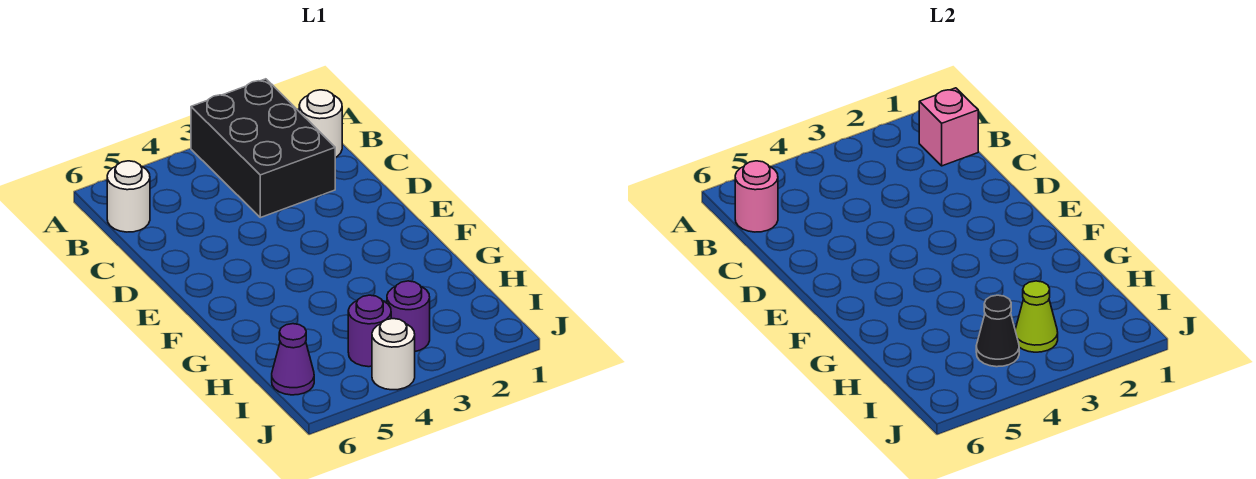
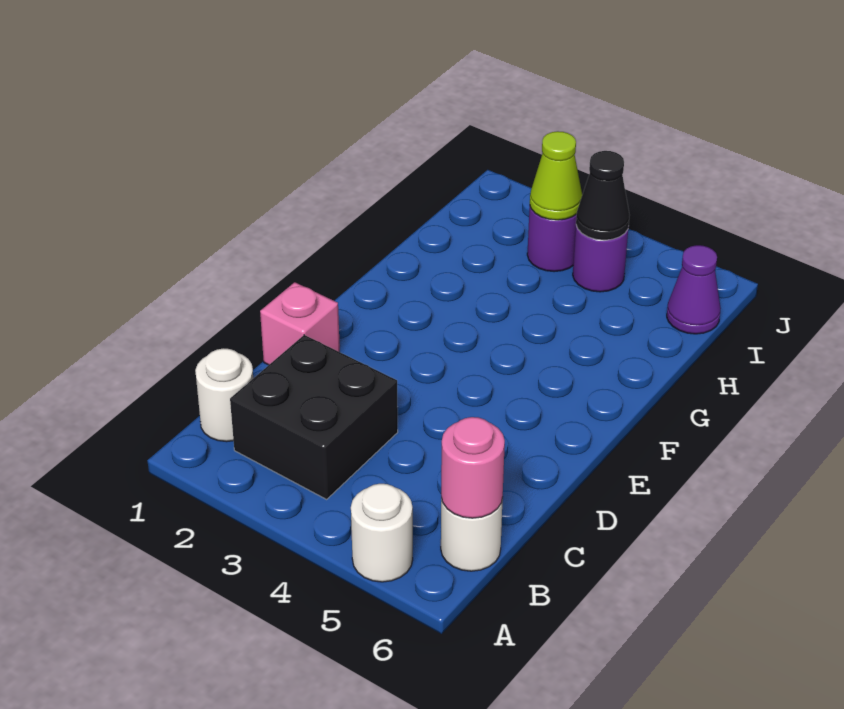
black brick A2:C3 level 1 -> black brick B2:C3 level 1
pink brick B1 level 2 -> pink brick D1 level 1
white round brick J4 level 1 -> white round brick A5 level 1

